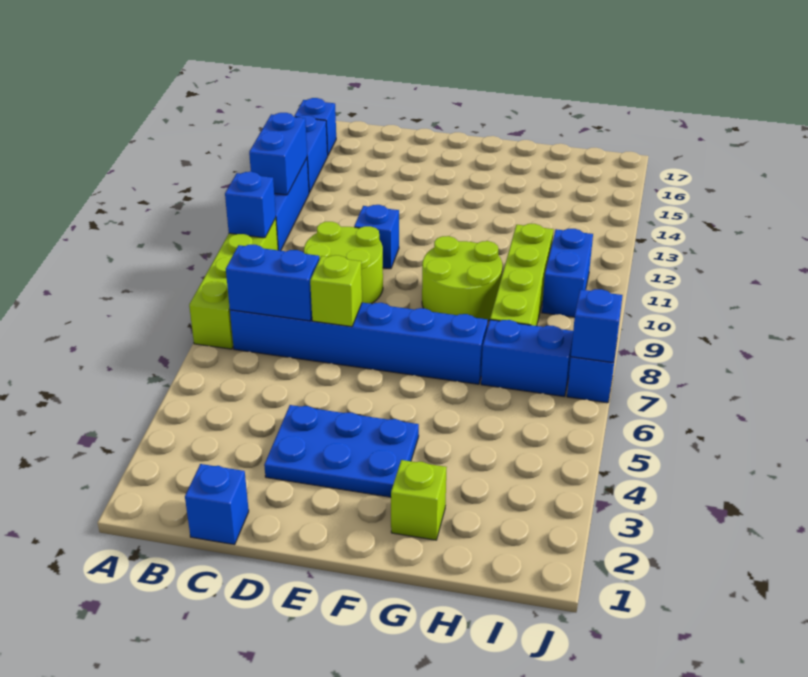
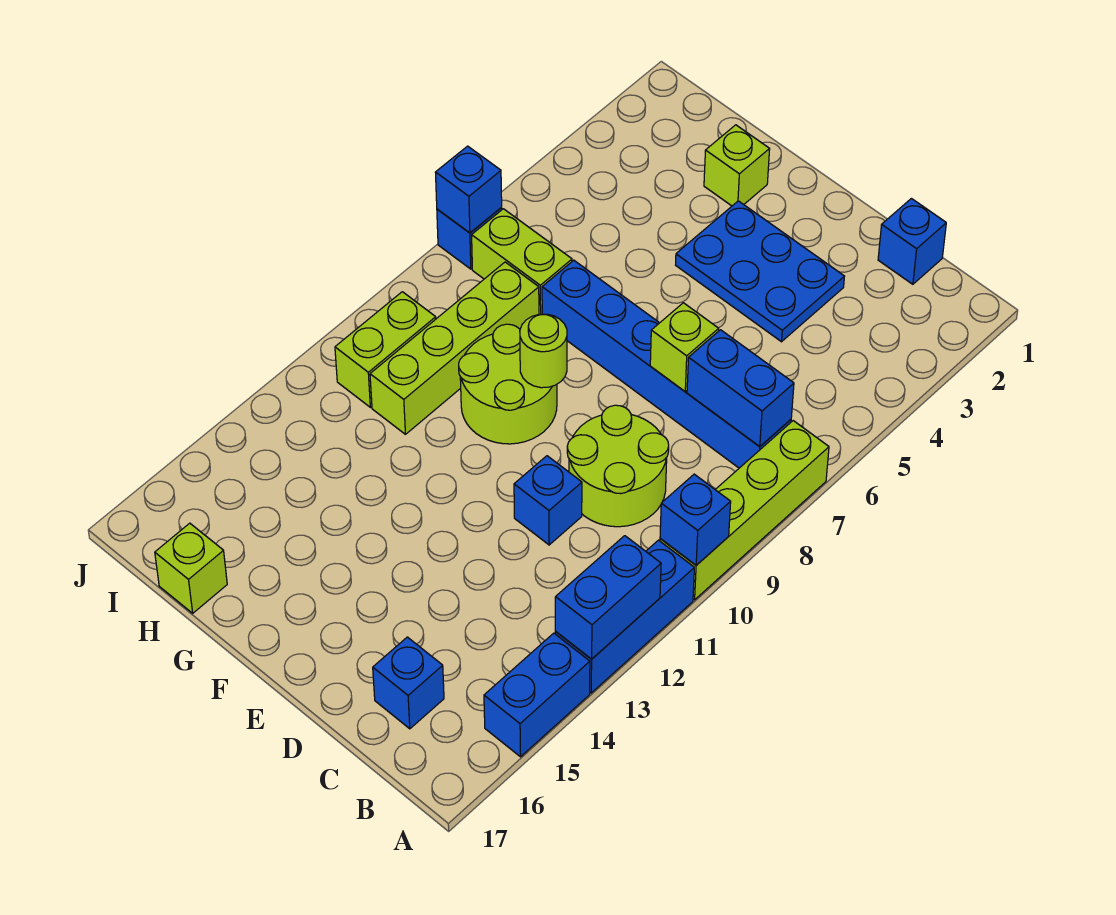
blue brick A16 level 1 -> blue brick C16 level 1
none -> lime round brick F9 level 2
blue brick H7:I7 level 1 -> lime brick H7:I7 level 1
none -> lime brick H17 level 1
blue brick I10:I11 level 1 -> lime brick I10:I11 level 1

